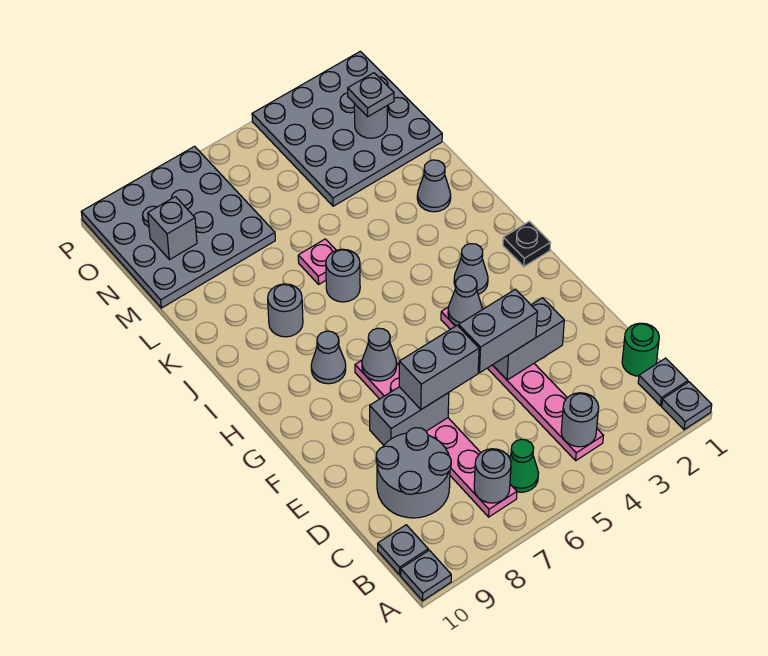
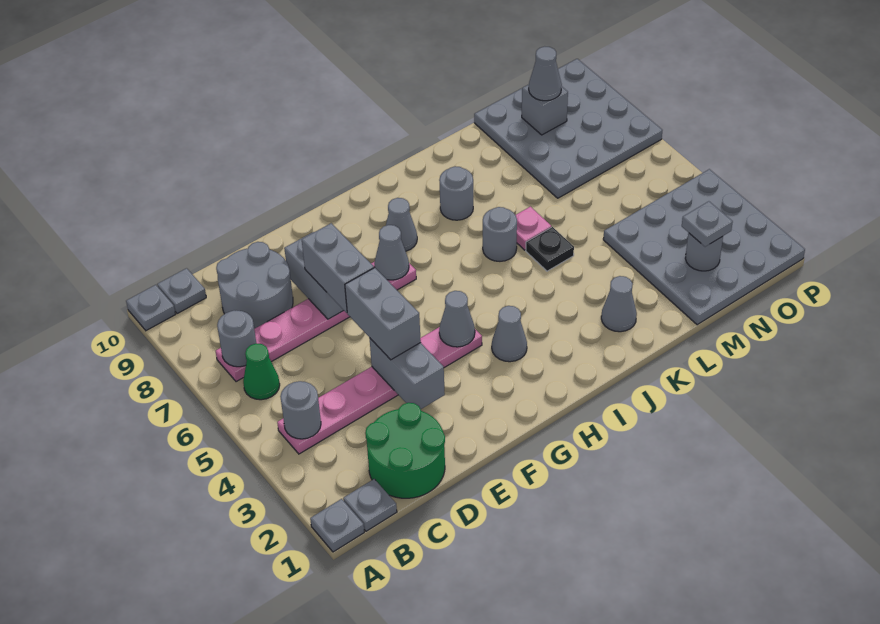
green round brick C1 level 1 -> green round brick C1:D2 level 1
black plate H1 level 1 -> black plate K5 level 1
none -> grey cone N9 level 3

